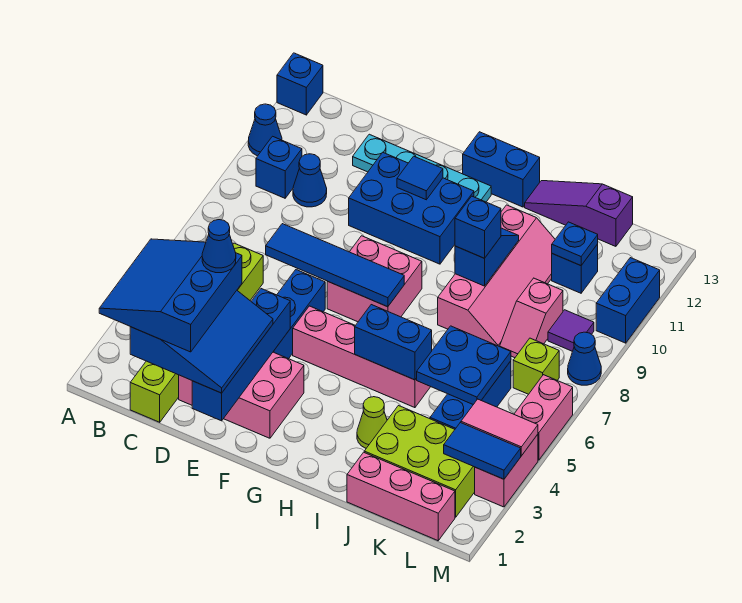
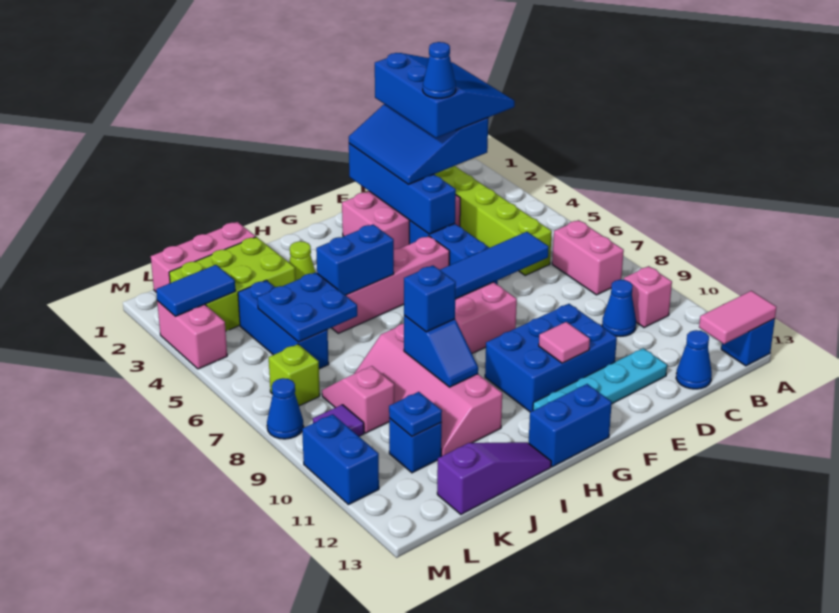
blue cone A11 level 1 -> blue cone C13 level 1
blue brick B10 level 1 -> pink brick B10 level 1
blue tile F11 level 2 -> pink tile F11 level 2
pink tile L4:M4 level 2 -> pink tile A13:B13 level 2
pink brick M5:M6 level 1 -> pink brick B7:B8 level 1

